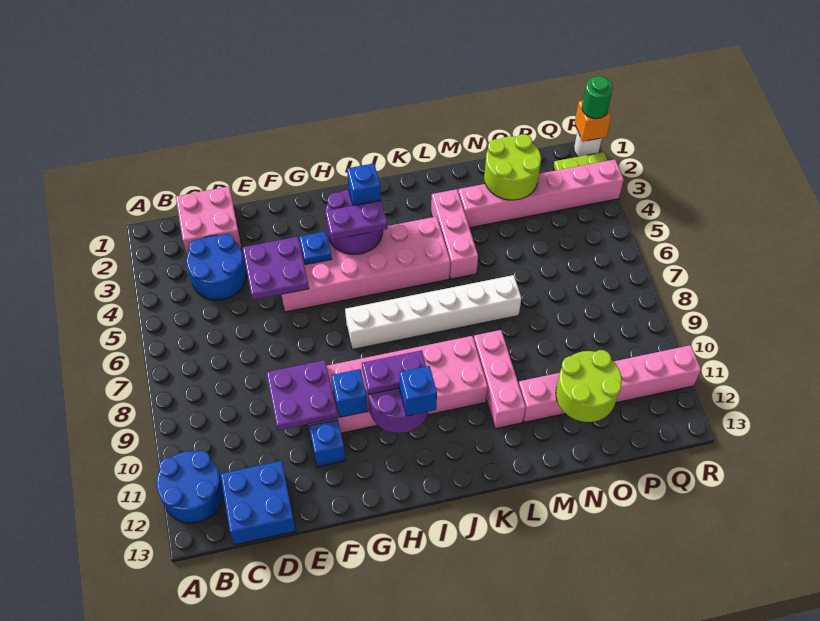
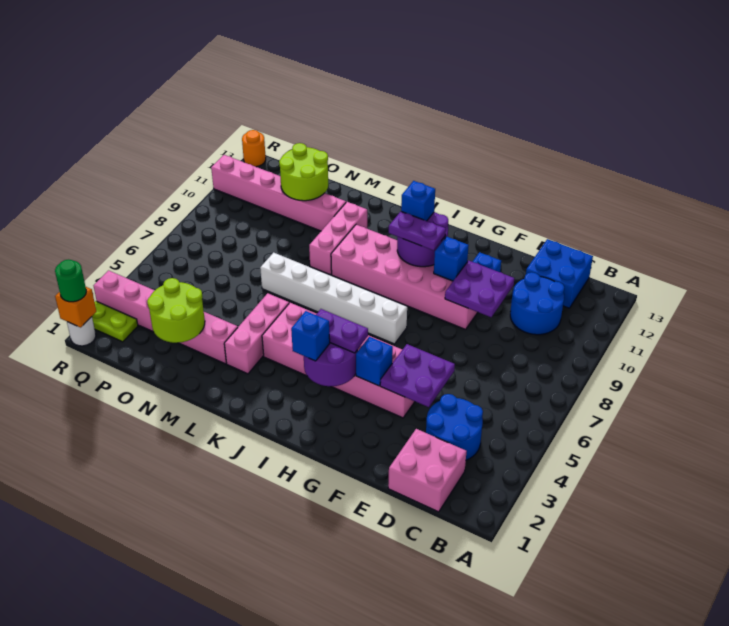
blue round brick A11:B12 level 1 -> blue round brick C10:D11 level 1
blue plate G4 level 2 -> blue brick G4 level 2
none -> orange round brick R13 level 1

